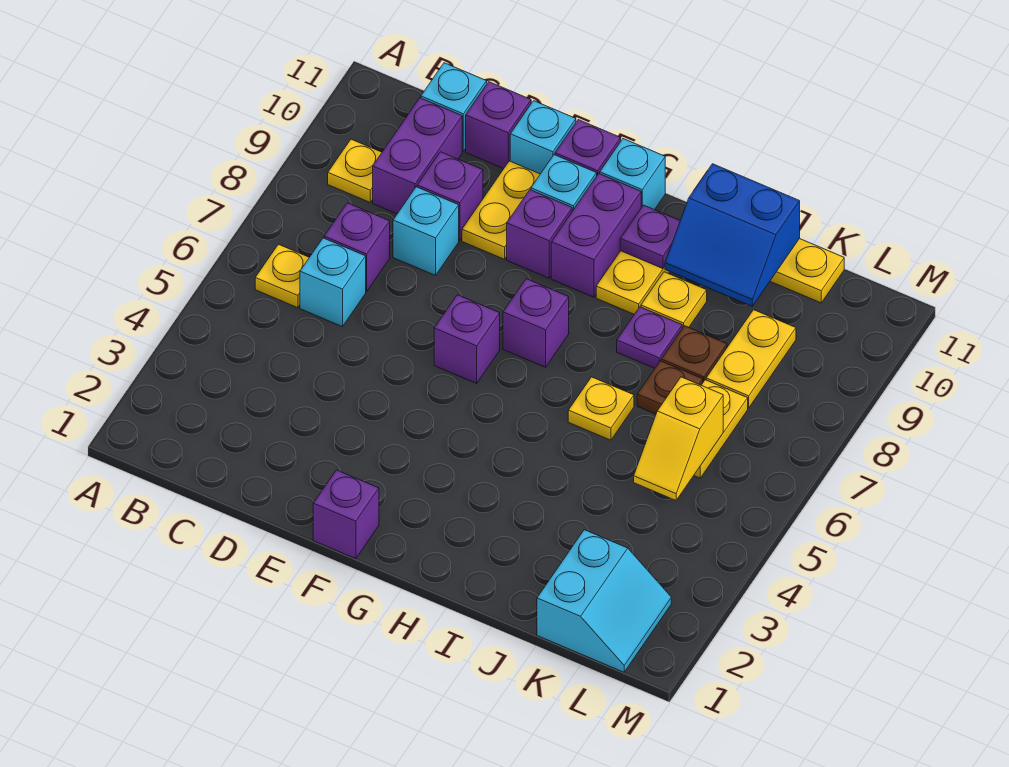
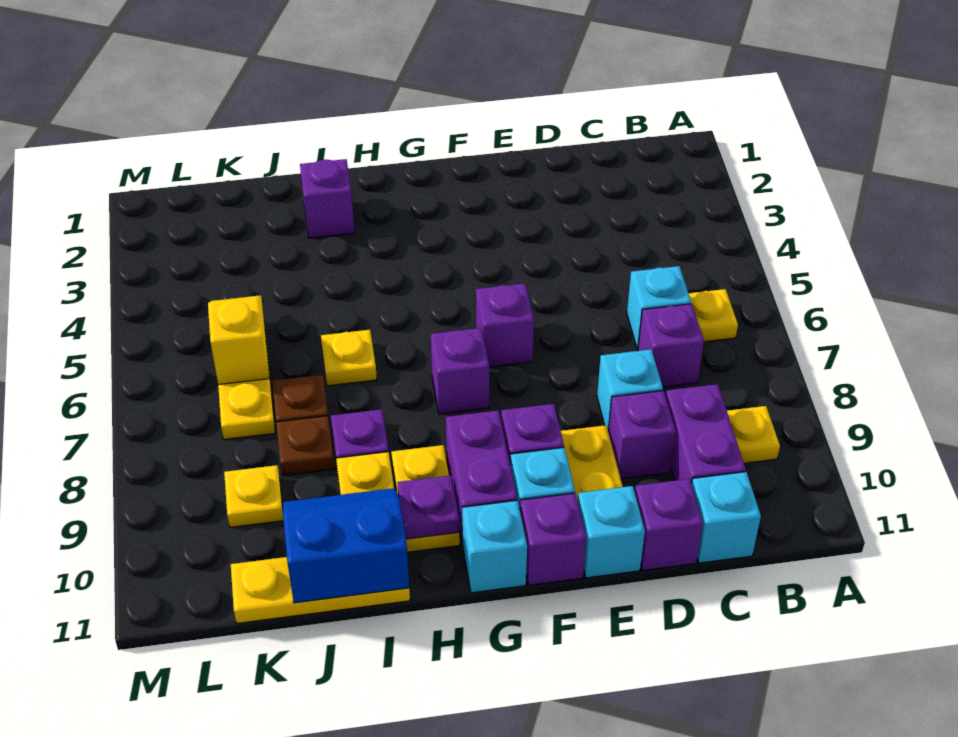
purple brick F1 level 1 -> purple brick I2 level 1
cyan slope K1:L2 level 1 top K -> none
yellow plate K8:K9 level 1 -> yellow plate K9 level 1

